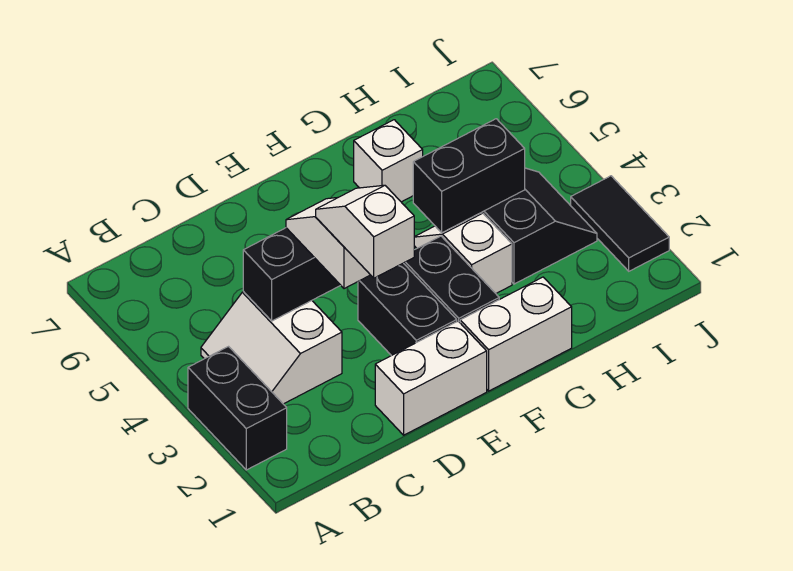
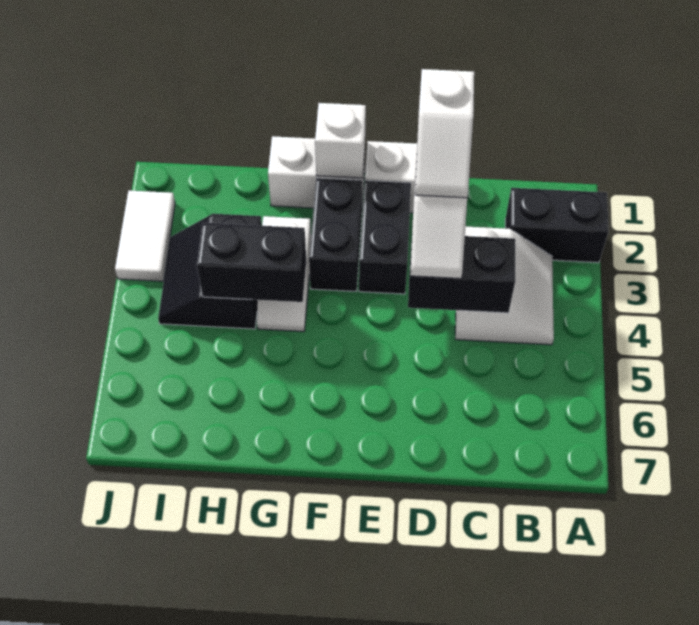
black brick A2:A3 level 1 -> black brick A2:B2 level 1
white brick G6 level 1 -> white brick F1 level 2
black tile J2:J3 level 1 -> white tile J2:J3 level 1

